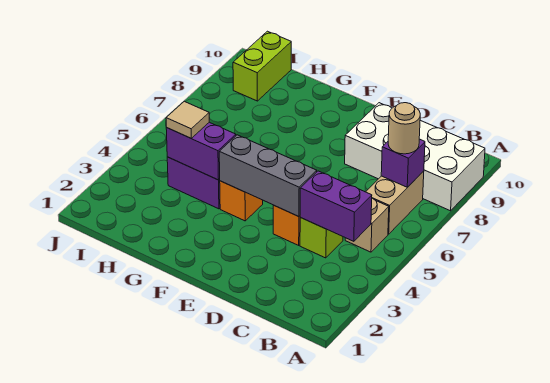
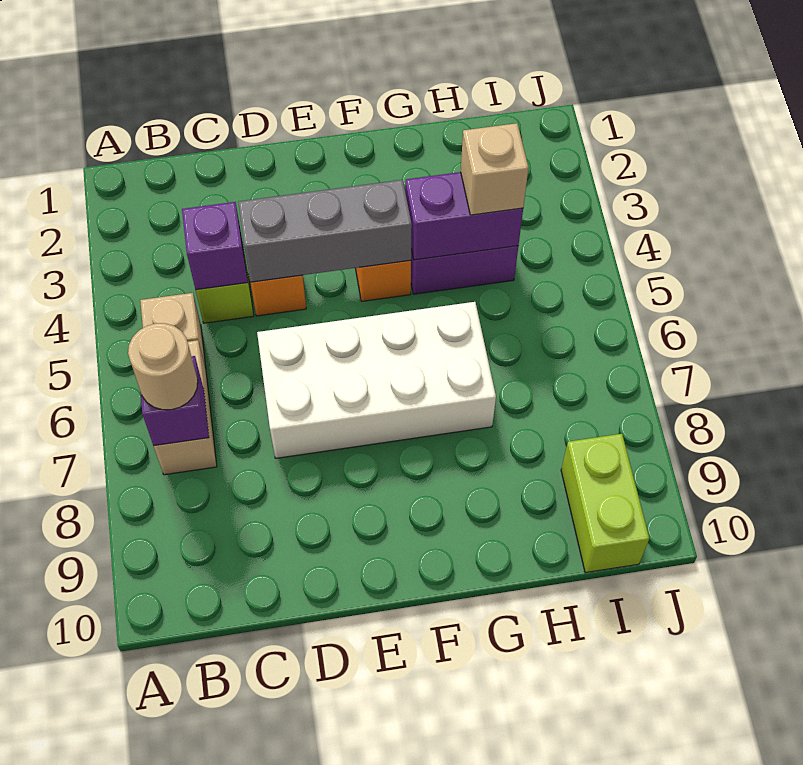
white brick A8:D9 level 1 -> white brick D6:G7 level 1
purple brick B4:C4 level 2 -> purple brick C4 level 2
tan tile H4 level 3 -> tan brick H4 level 3

